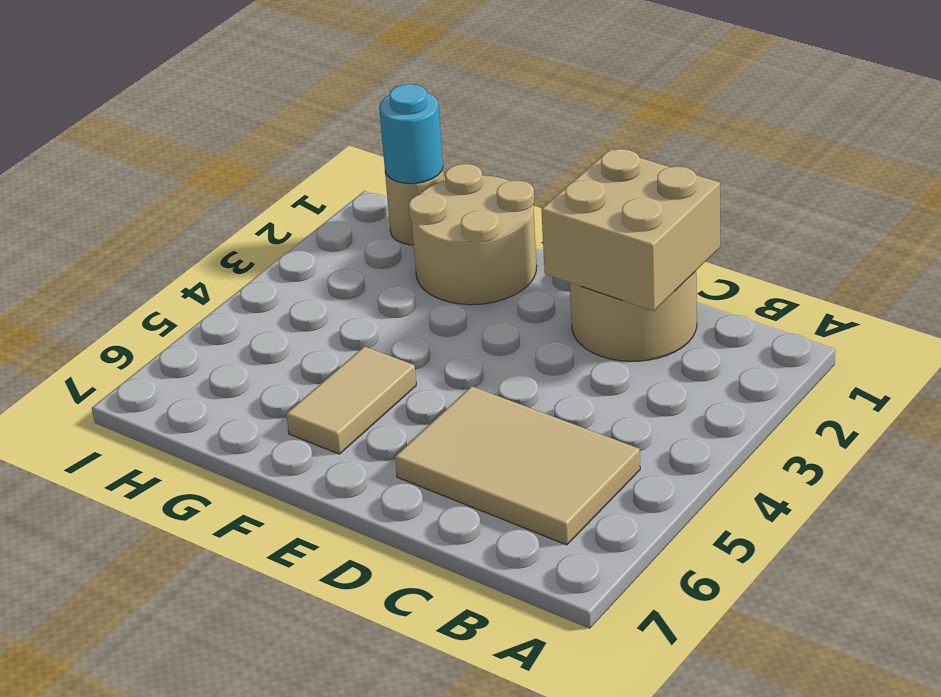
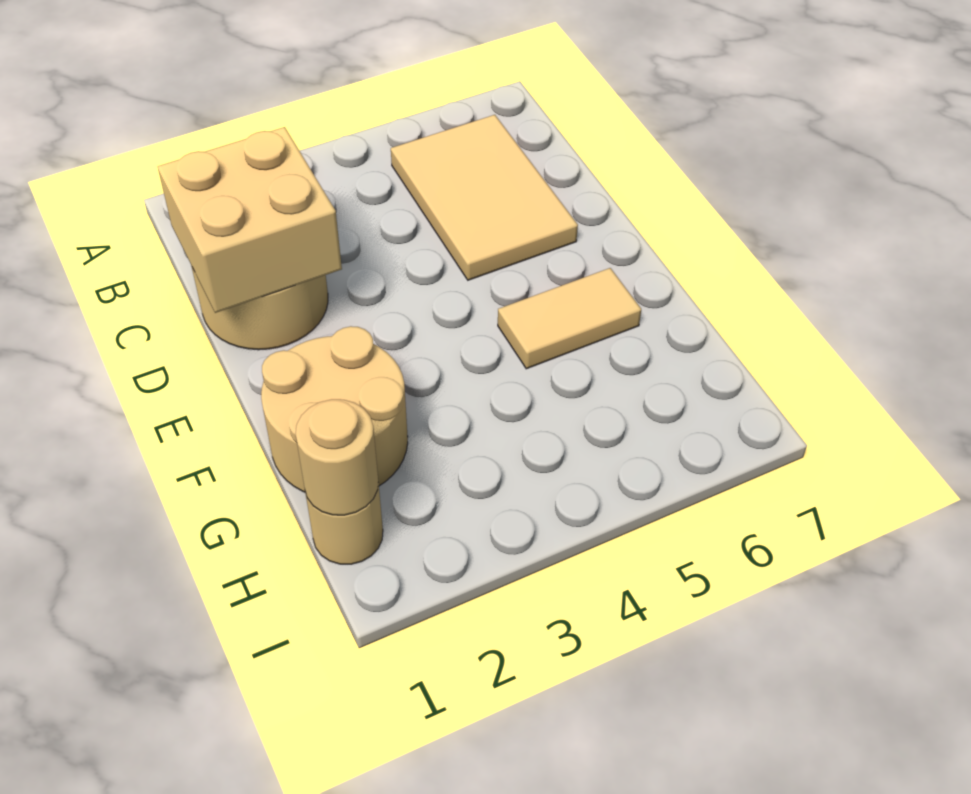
cyan round brick H1 level 2 -> tan round brick H1 level 2

